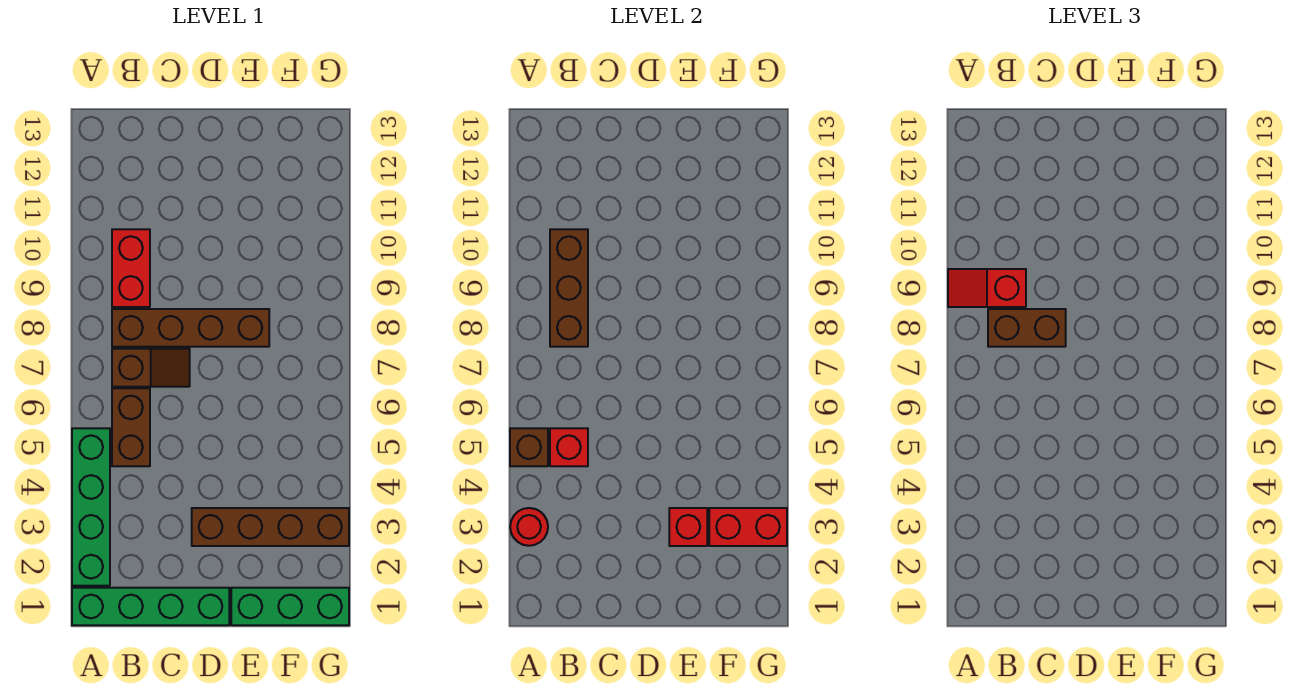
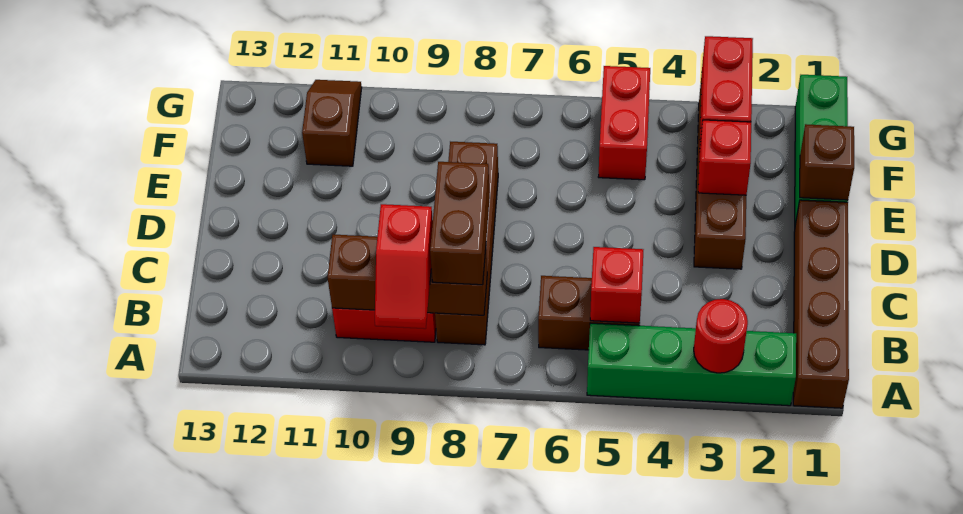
green brick A1:D1 level 1 -> brown brick A1:D1 level 1
brown brick A5 level 2 -> brown brick E1 level 2
brown slope B7:C7 level 1 top B -> brown slope F11:G11 level 1 top F
none -> red brick F5:G5 level 1

